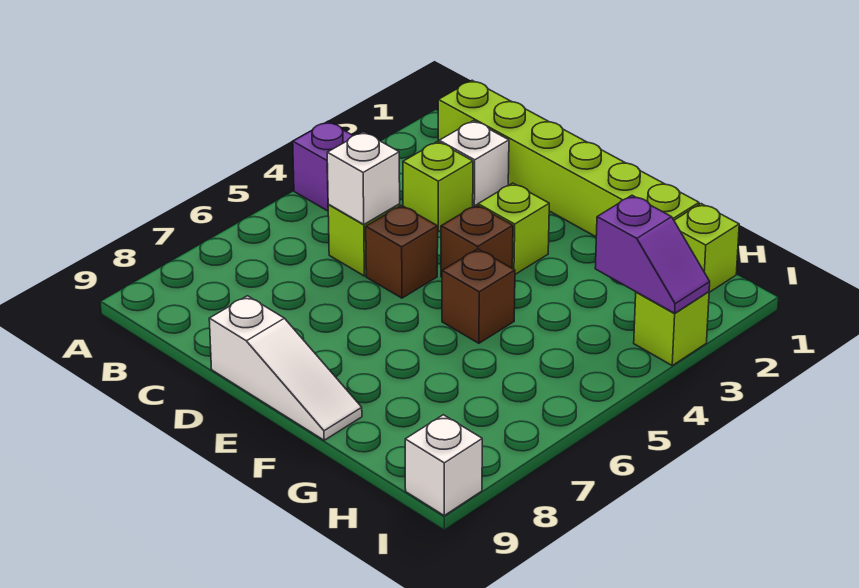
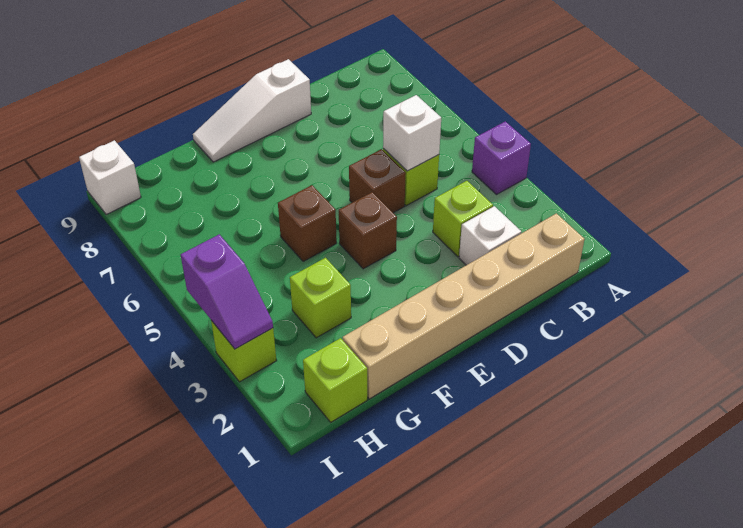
lime brick B1:G1 level 1 -> tan brick B1:G1 level 1
lime brick E3 level 1 -> lime brick G3 level 1
purple slope H3:I3 level 2 top H -> purple slope I3:I4 level 2 top 4

